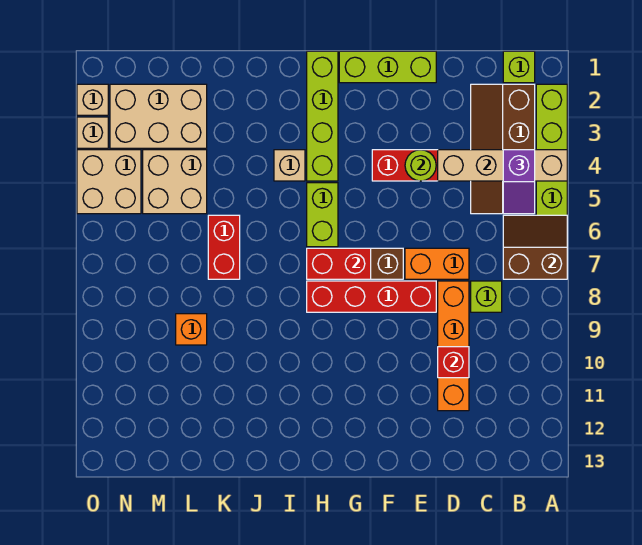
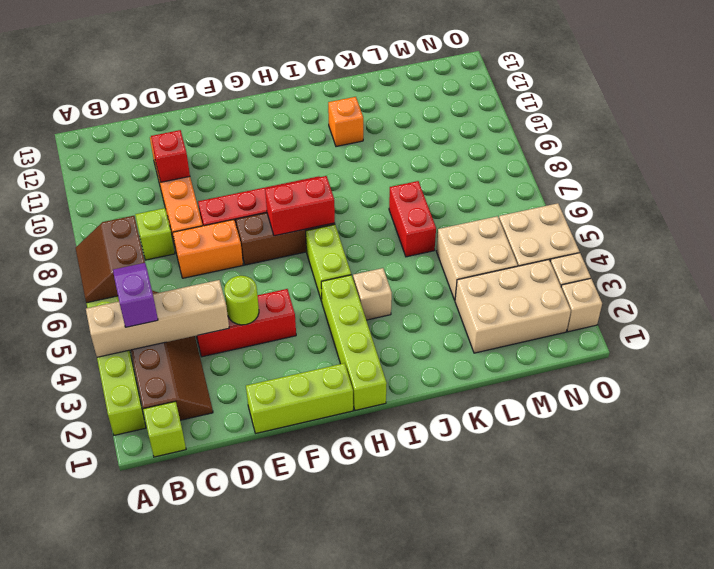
brown slope A6:B7 level 2 top 7 -> brown slope A6:B7 level 2 top B
orange brick L9 level 1 -> orange brick J11 level 1

